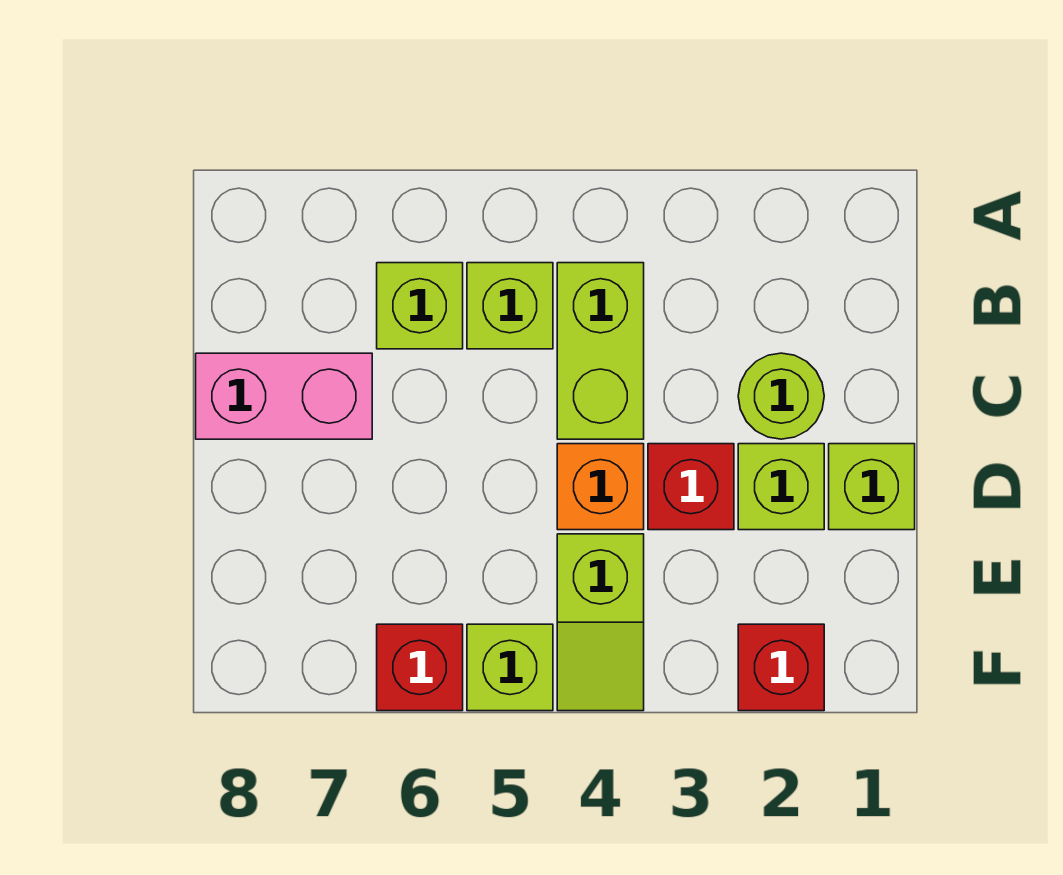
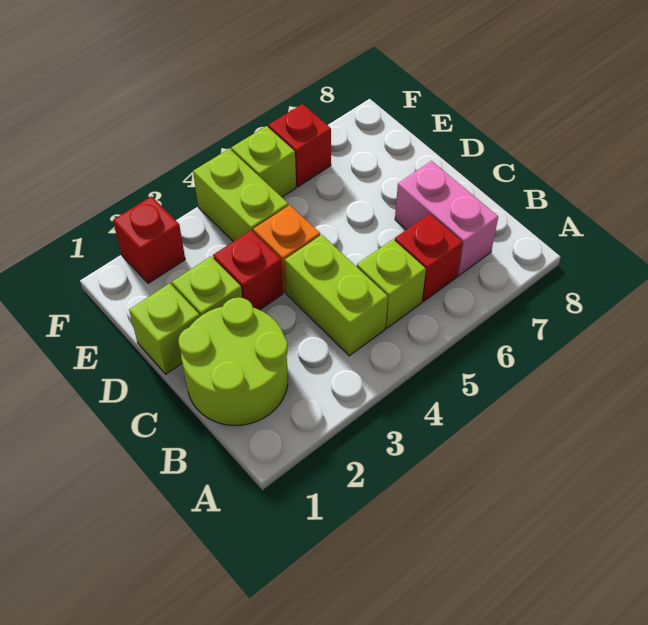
lime brick B6 level 1 -> red brick B6 level 1
lime round brick C2 level 1 -> lime round brick B1:C2 level 1
pink brick C7:C8 level 1 -> pink brick B7:C7 level 1
lime slope E4:F4 level 1 top E -> lime brick E4:F4 level 1

